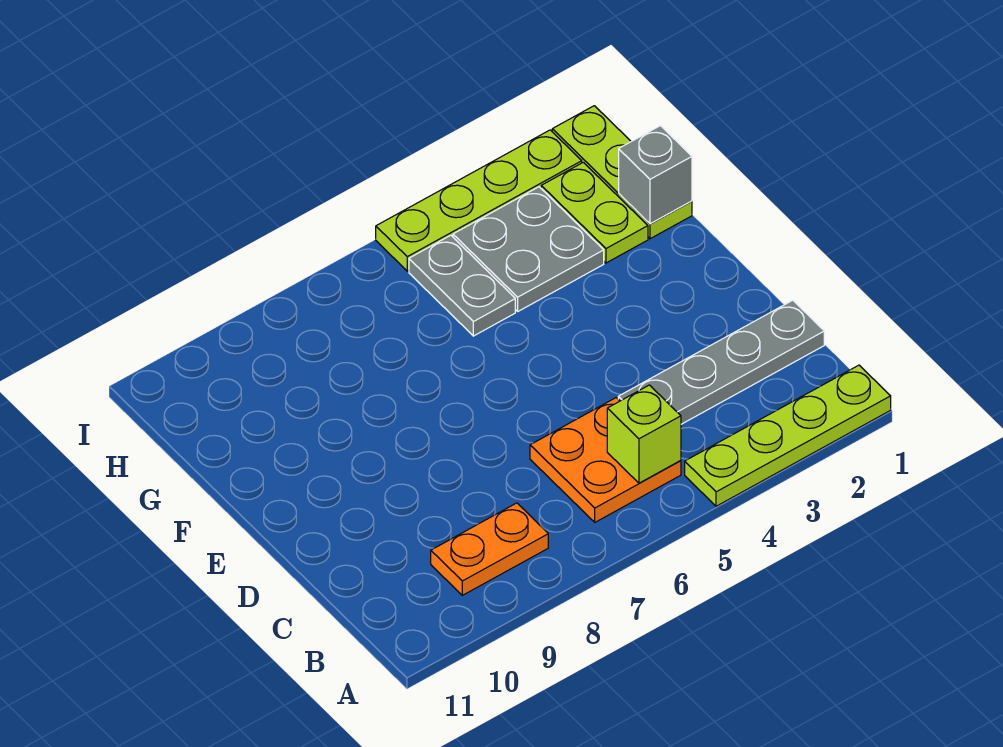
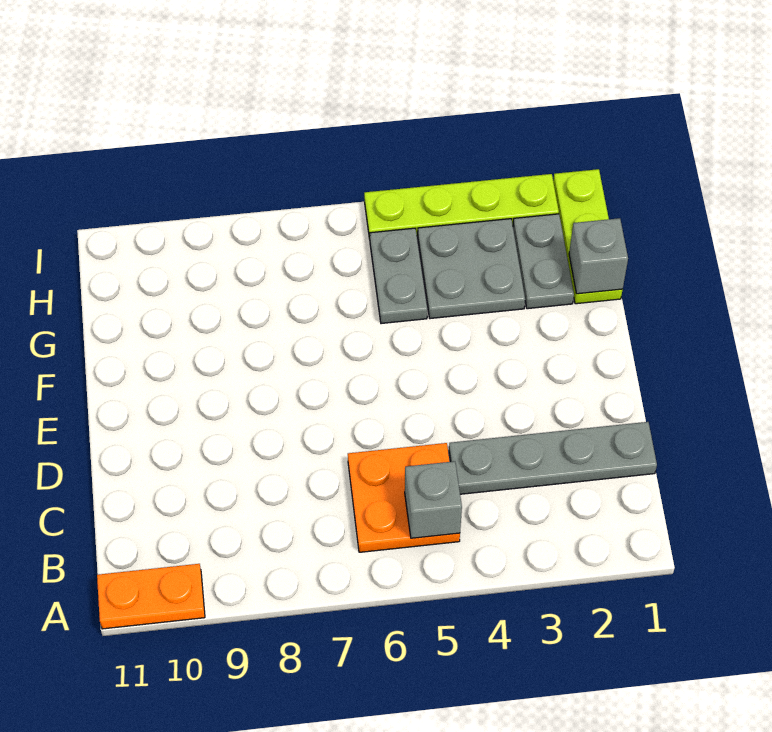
lime plate A1:A4 level 1 -> none
lime brick B5 level 2 -> grey brick B5 level 2
orange plate B8:B9 level 1 -> orange plate A10:A11 level 1
lime plate G2:H2 level 1 -> grey plate G2:H2 level 1

